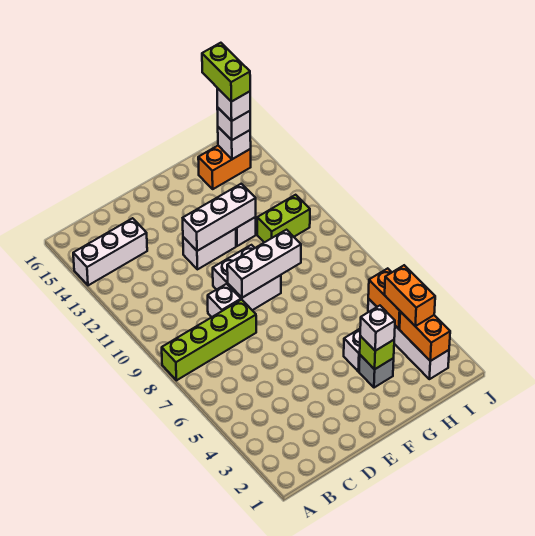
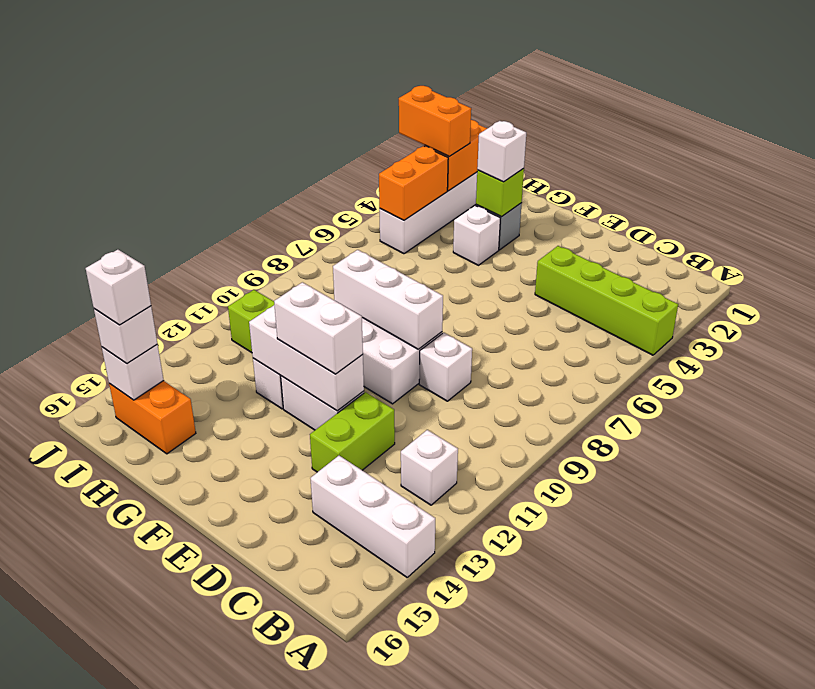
lime brick A8:D8 level 1 -> lime brick A4:D4 level 1
none -> white brick B12 level 1
none -> white brick E12:F12 level 3
orange brick I3:I4 level 3 -> orange brick I3:J3 level 3
lime brick I15:I16 level 5 -> lime brick D12:D13 level 1

